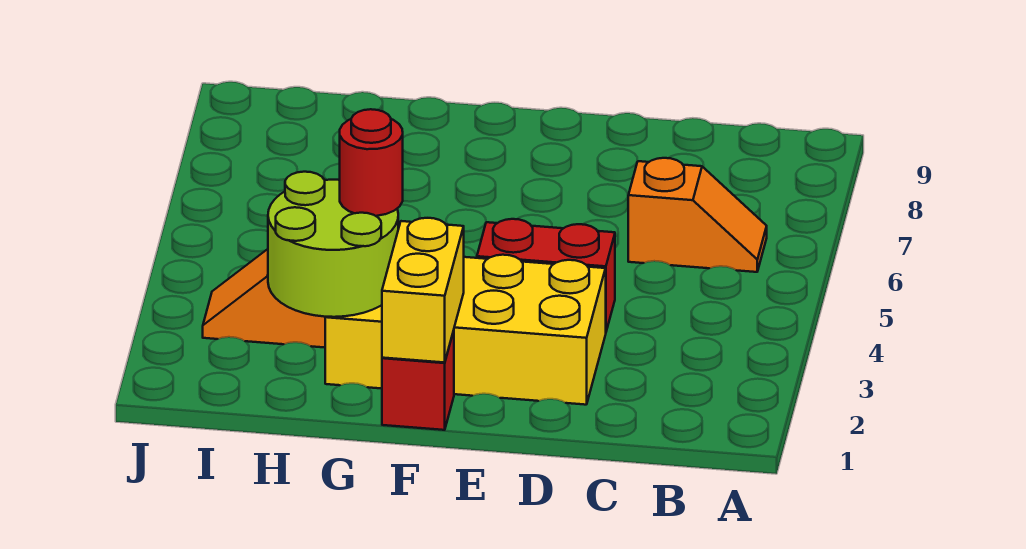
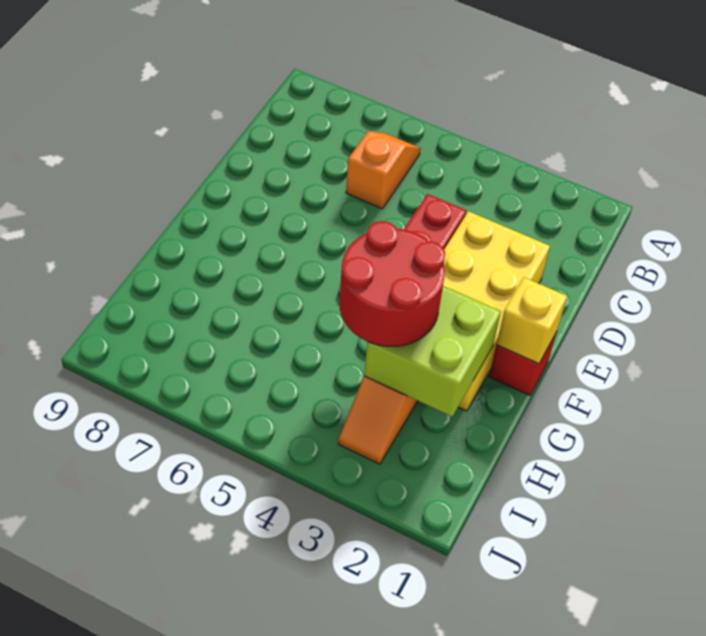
yellow brick F1:F2 level 2 -> yellow brick F1 level 2
lime round brick G2:H3 level 2 -> lime brick G2:H3 level 2
red round brick G3 level 3 -> red round brick G3:H4 level 3

